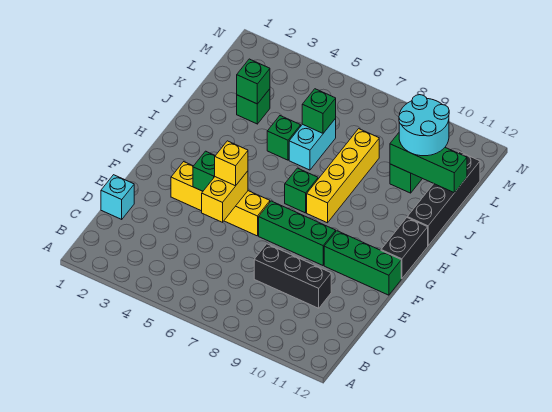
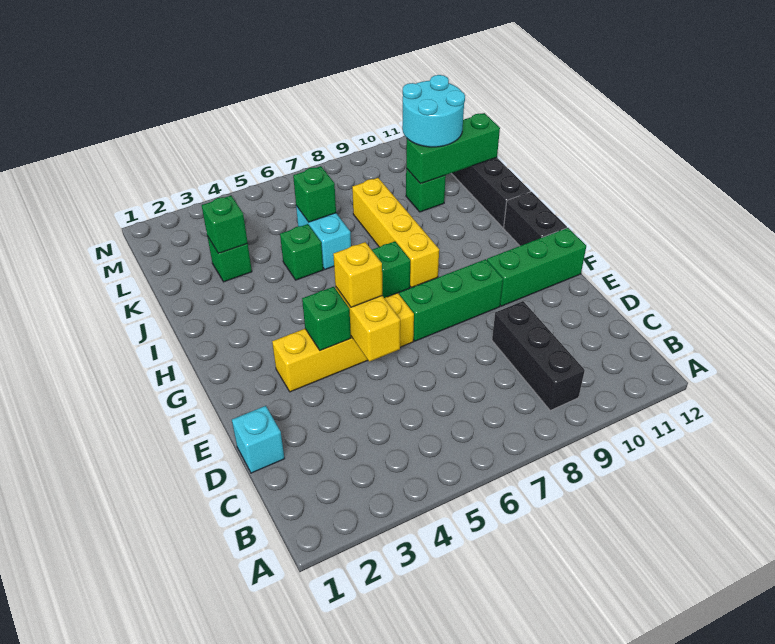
black brick D8:D10 level 1 -> black brick B9:D9 level 1

